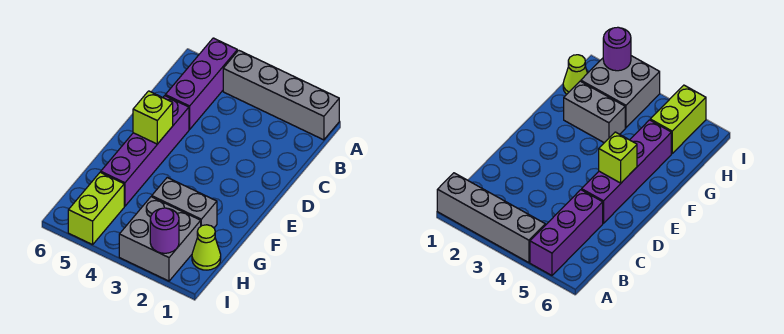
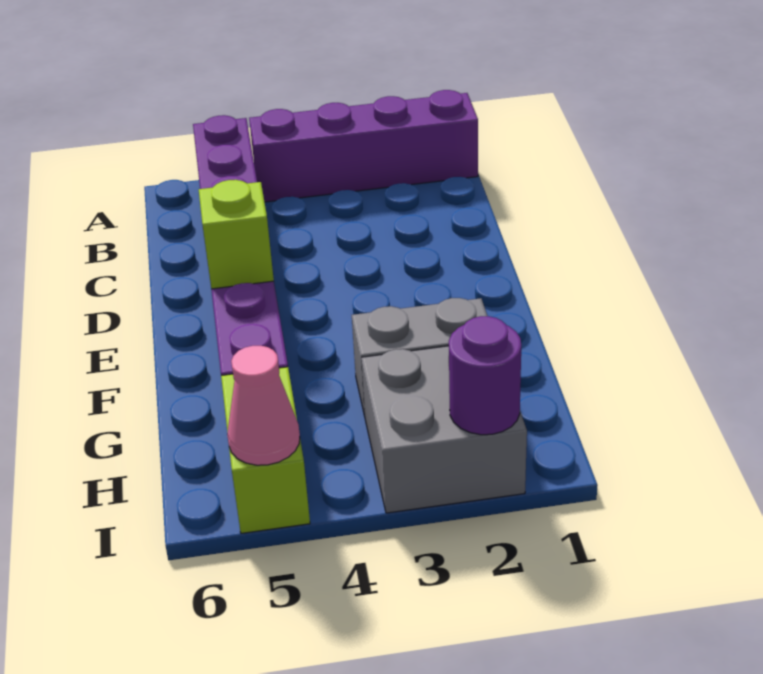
grey brick A1:A4 level 1 -> purple brick A1:A4 level 1
lime cone H1 level 1 -> none
none -> pink cone I5 level 2

